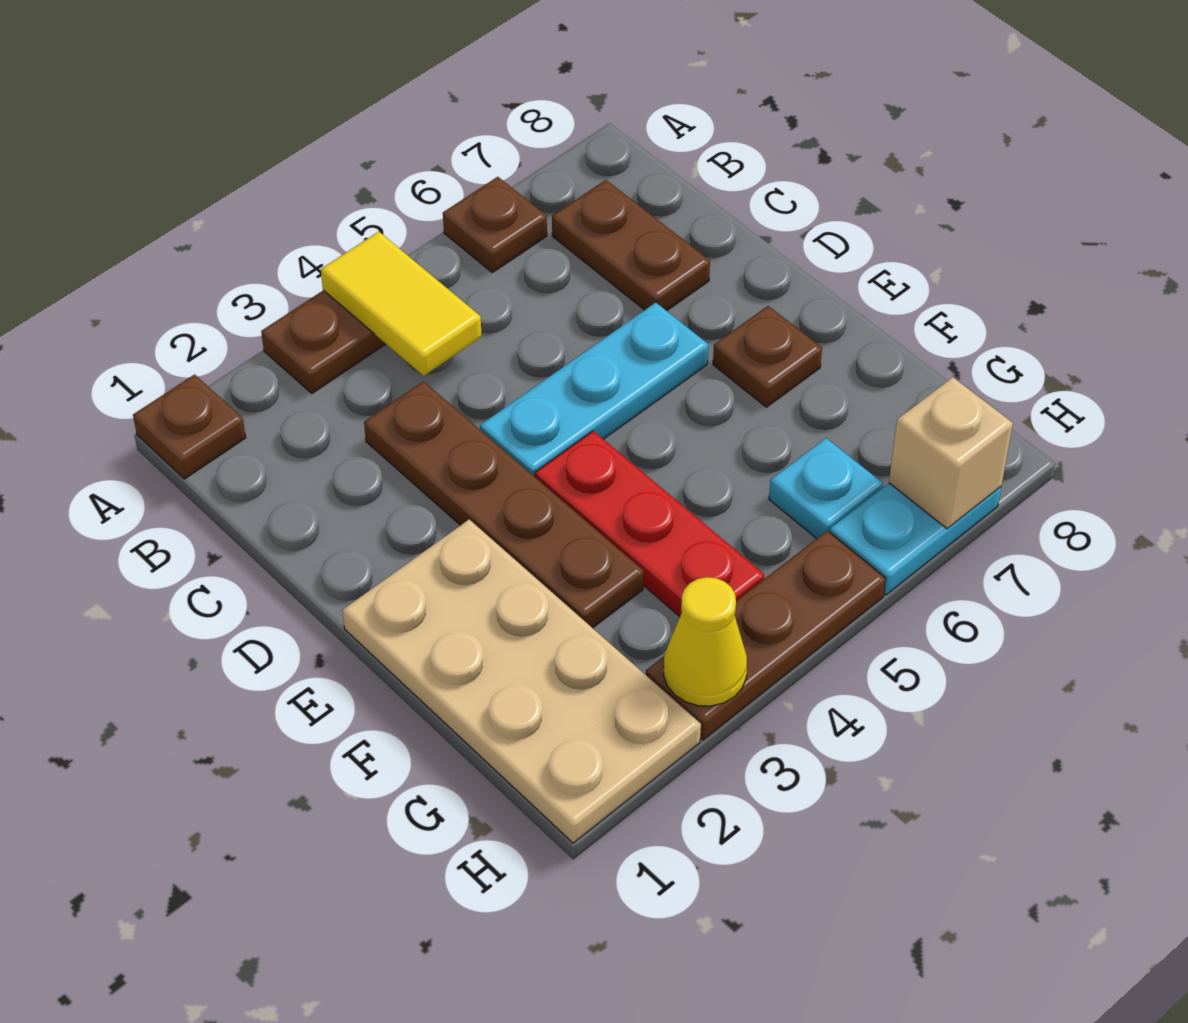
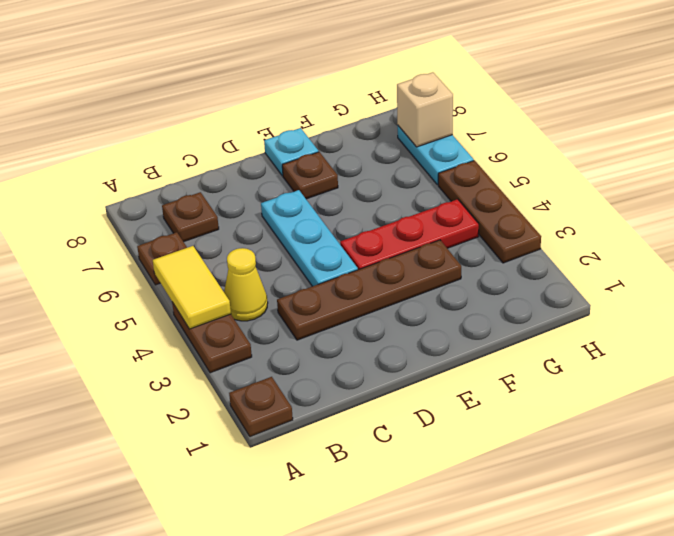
yellow tile A4:B4 level 2 -> yellow tile A4:A5 level 2
brown plate B7:C7 level 1 -> brown plate B7 level 1
tan plate E1:H2 level 1 -> none
cyan plate G6 level 1 -> cyan plate E8 level 1
yellow cone H3 level 2 -> yellow cone B4 level 1

